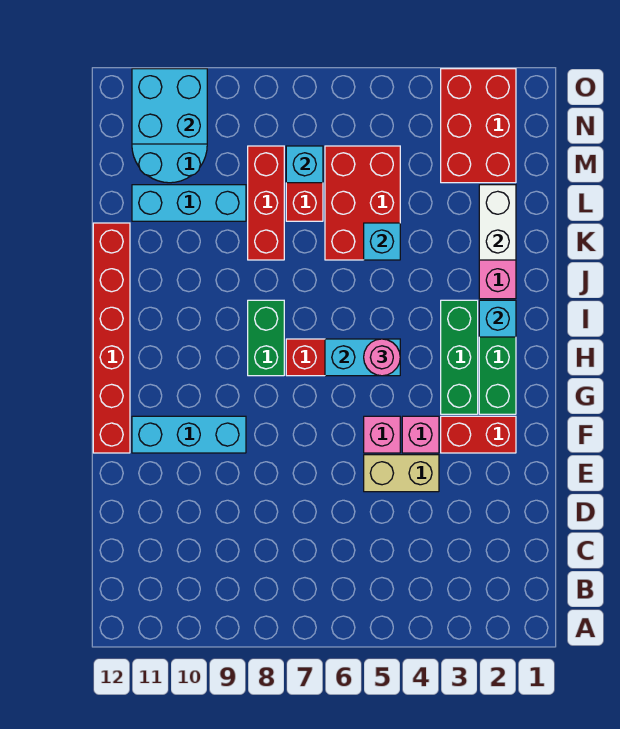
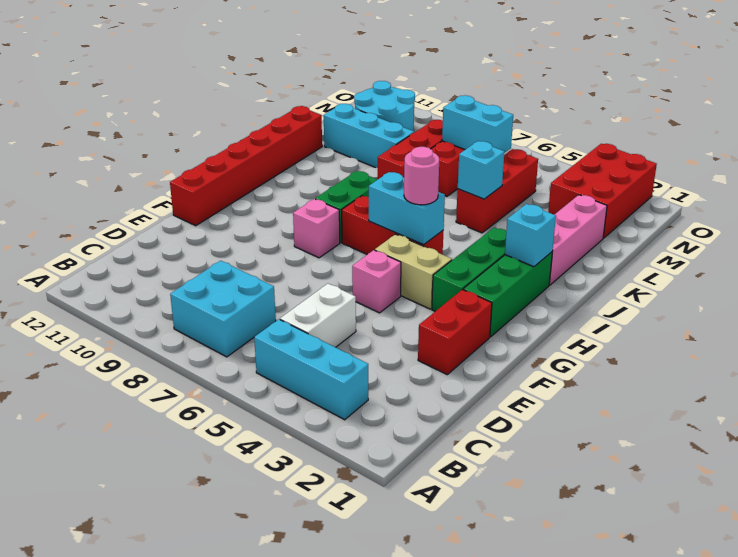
tan brick E4:E5 level 1 -> tan brick G4:G5 level 1
red brick F2:F3 level 1 -> red brick E2:F2 level 1
pink brick F4 level 1 -> pink brick G8 level 1
cyan brick F9:F11 level 1 -> cyan brick B3:B5 level 1
white brick K2:L2 level 2 -> white brick C5:D5 level 1
red brick K5:M6 level 1 -> red brick K5:M5 level 1
cyan brick M7 level 2 -> cyan brick M6:M7 level 2
cyan brick N10:O11 level 2 -> cyan brick B7:C8 level 1

